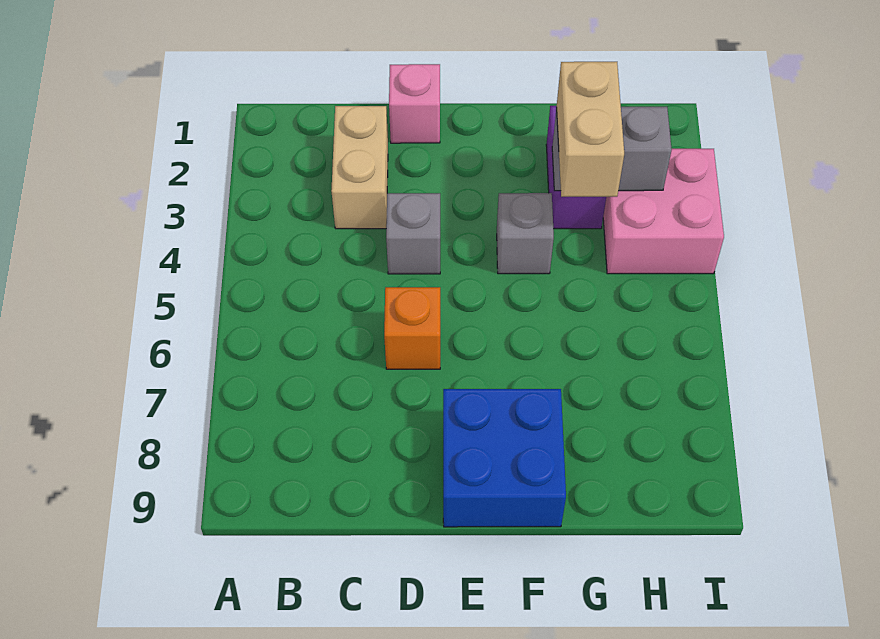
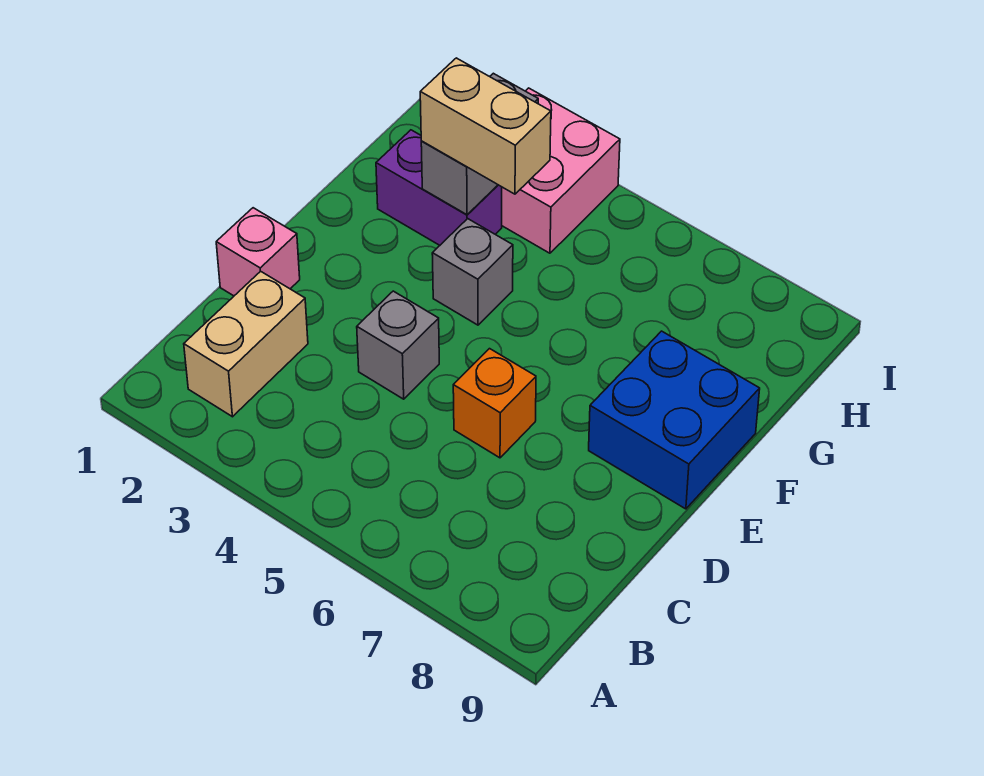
tan brick C2:C3 level 1 -> tan brick B2:C2 level 1

